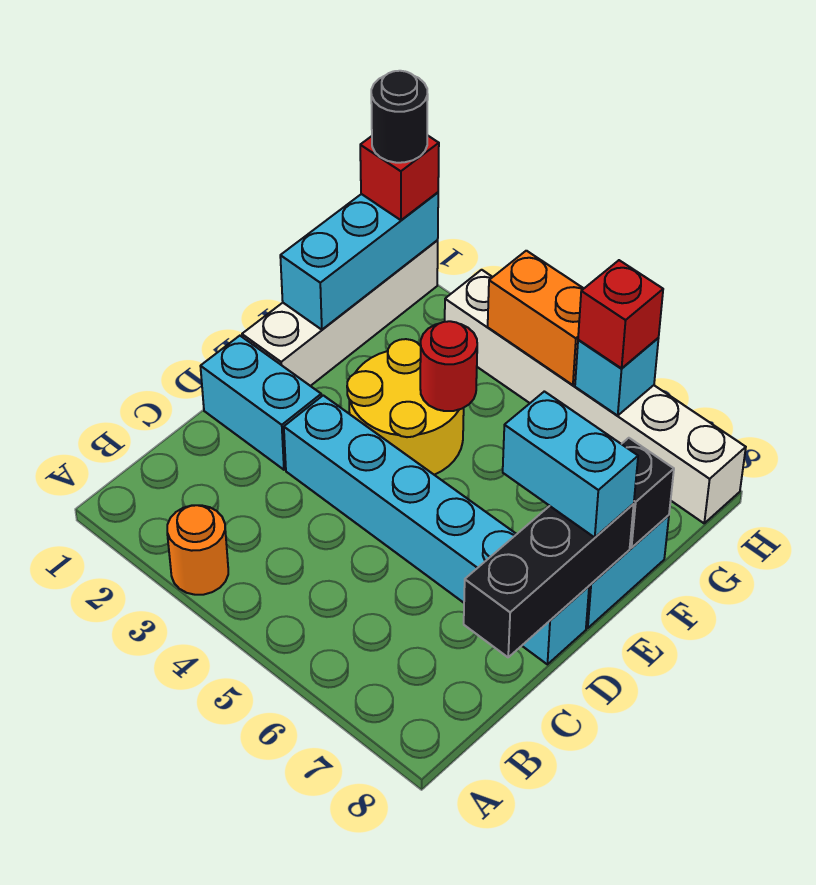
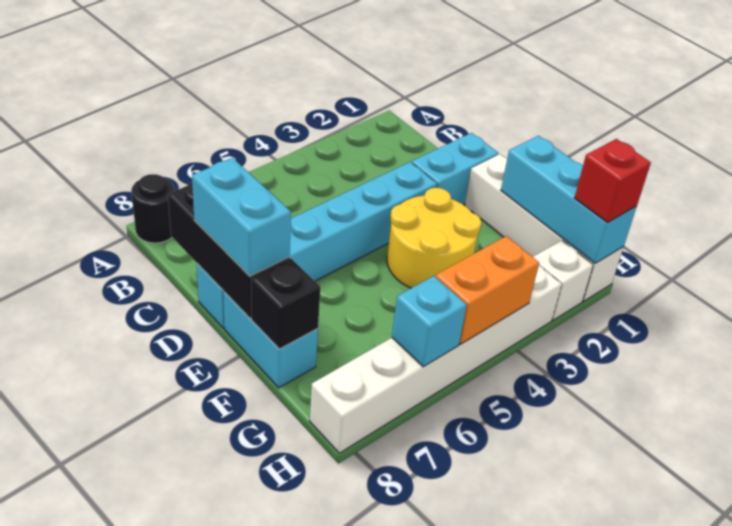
orange round brick A3 level 1 -> none
cyan brick E7:E8 level 3 -> cyan brick D8:E8 level 3
red round brick F4 level 2 -> none
black round brick H1 level 4 -> black round brick A8 level 1
none -> white brick H2 level 1
red brick H6 level 3 -> none

